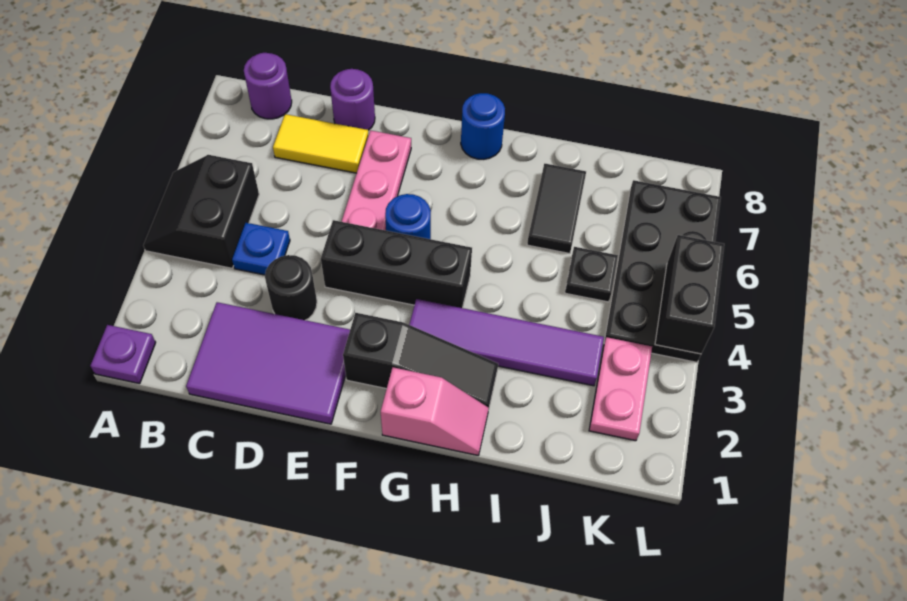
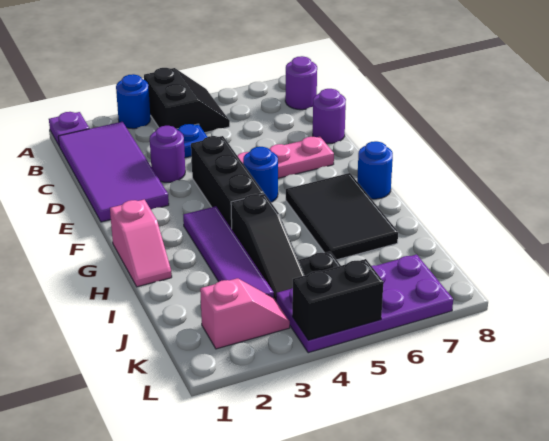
none -> blue round brick A3 level 1
black slope A4:B5 level 1 top B -> black slope A4:B5 level 1 top 4
purple tile C1:E2 level 1 -> purple tile B1:E2 level 1
yellow tile C7:D7 level 1 -> none
black round brick D3 level 1 -> purple round brick D3 level 1
black slope F2:H2 level 1 top F -> black slope H4:J4 level 1 top H
black tile I6:I7 level 1 -> black tile G6:I7 level 1
pink plate K2:K3 level 1 -> pink slope K2:K3 level 1 top 2
black plate K4:L7 level 1 -> purple plate K4:L7 level 1

